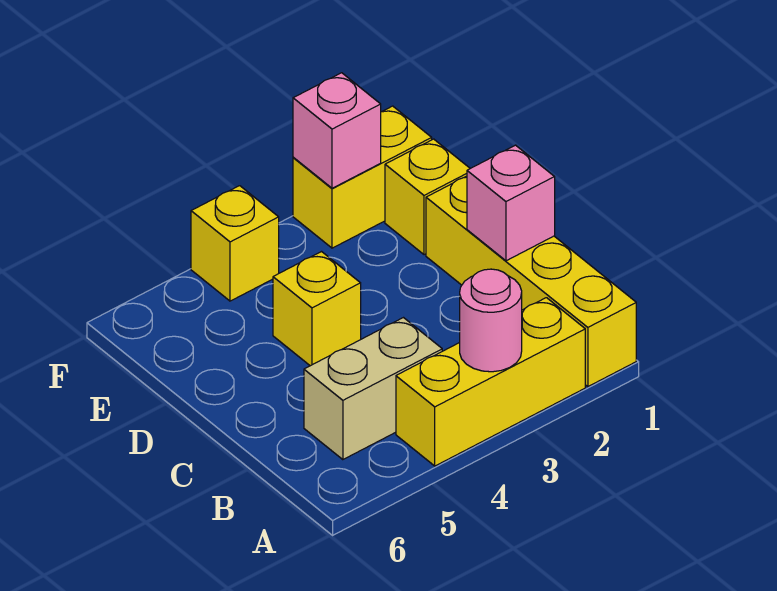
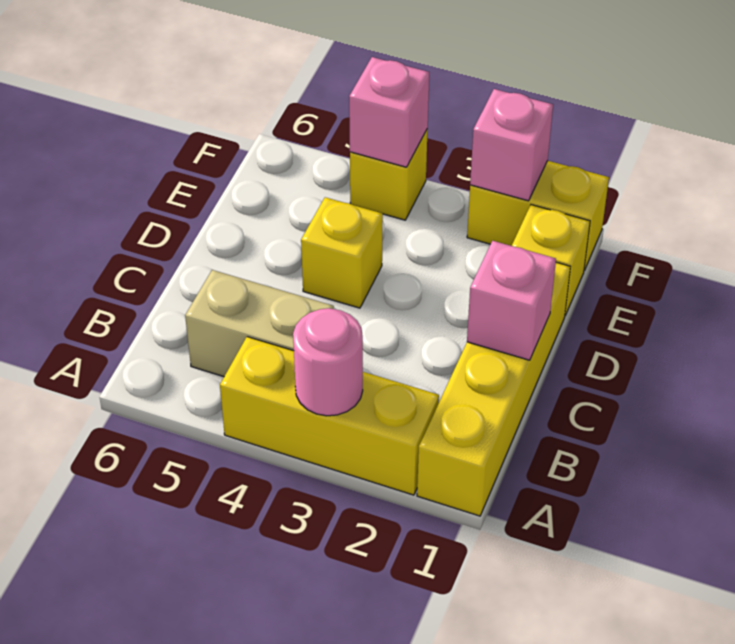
none -> pink brick F4 level 2

